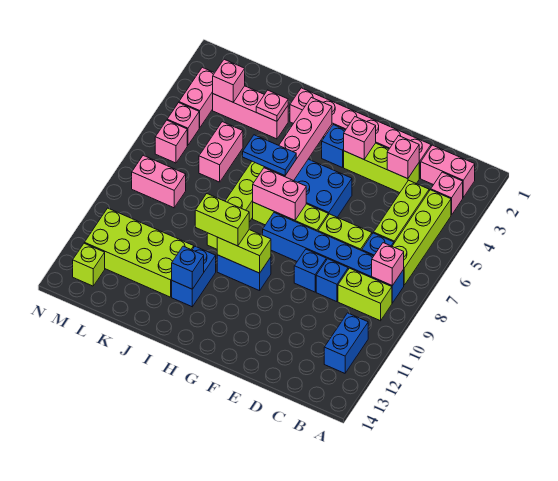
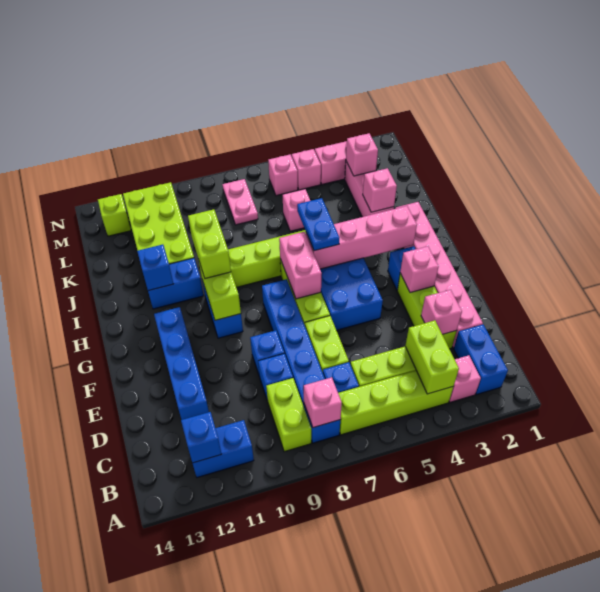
pink brick B2:C2 level 1 -> blue brick B2:C2 level 1
none -> lime brick B4:C4 level 2
none -> blue brick B12 level 2
none -> blue brick D12:G12 level 1
pink plate J3 level 2 -> pink brick J3 level 2
pink brick K5:K6 level 1 -> pink brick K6 level 1
pink brick L8:M8 level 1 -> pink plate L8:M8 level 1

